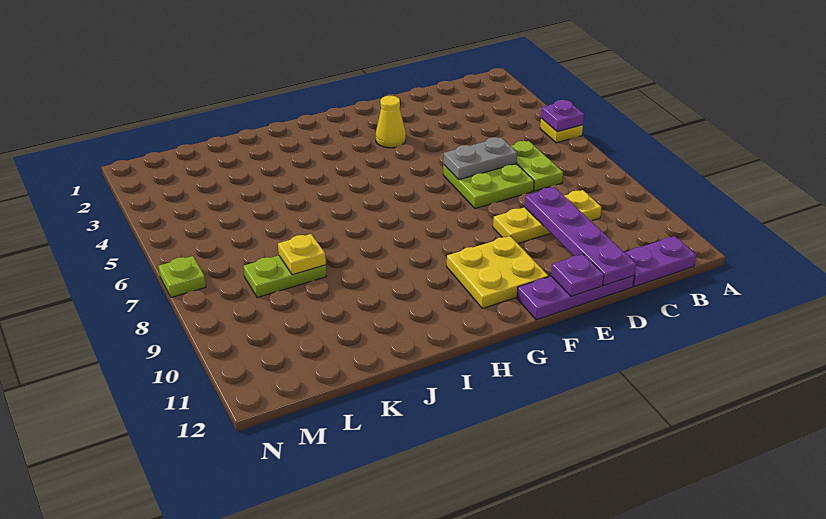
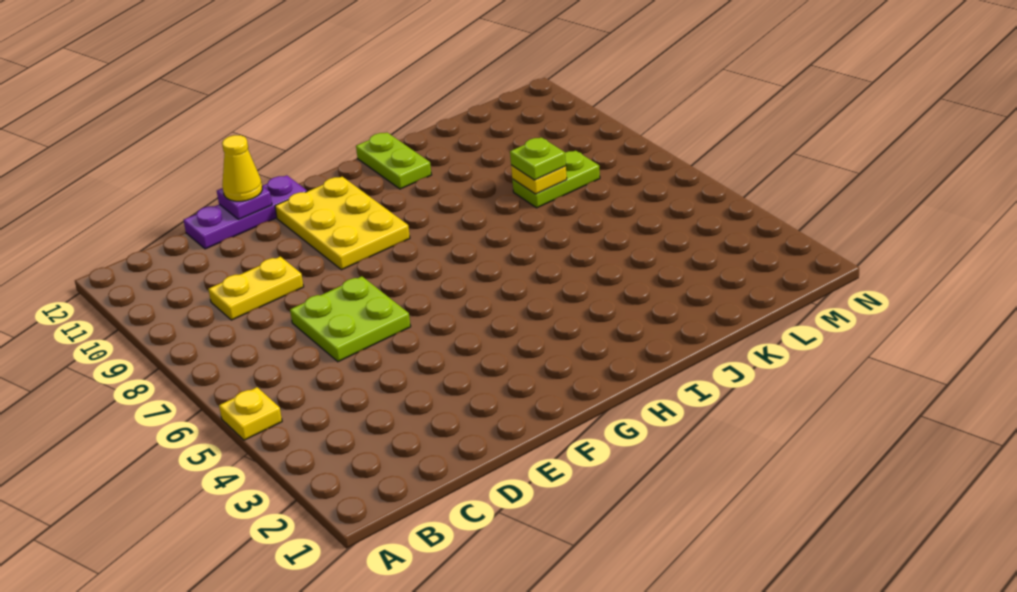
purple plate A5 level 2 -> none
purple plate B12:C12 level 1 -> none
lime plate C6:C7 level 1 -> lime plate I11:I12 level 1
yellow plate C9:E9 level 1 -> yellow plate C9:D9 level 1
grey plate D6:E6 level 2 -> none
purple plate D9:D12 level 2 -> none
yellow cone F3 level 1 -> yellow cone E12 level 3
yellow plate F10:G11 level 1 -> yellow plate F9:G11 level 1
lime plate N7 level 1 -> lime plate K8 level 3

